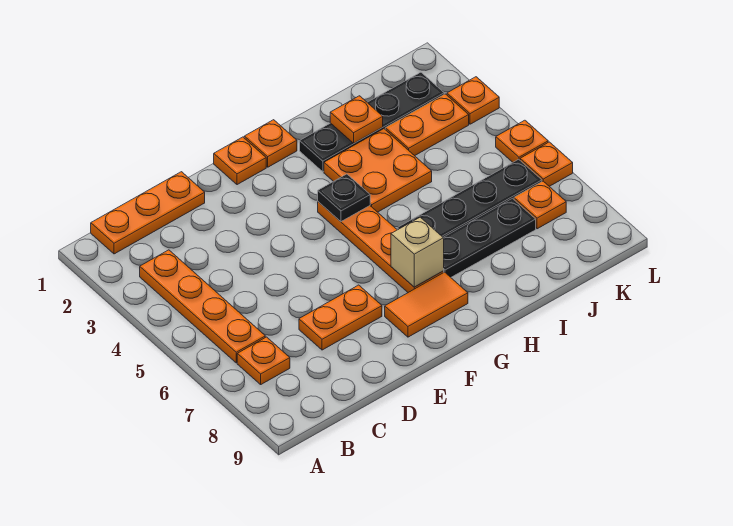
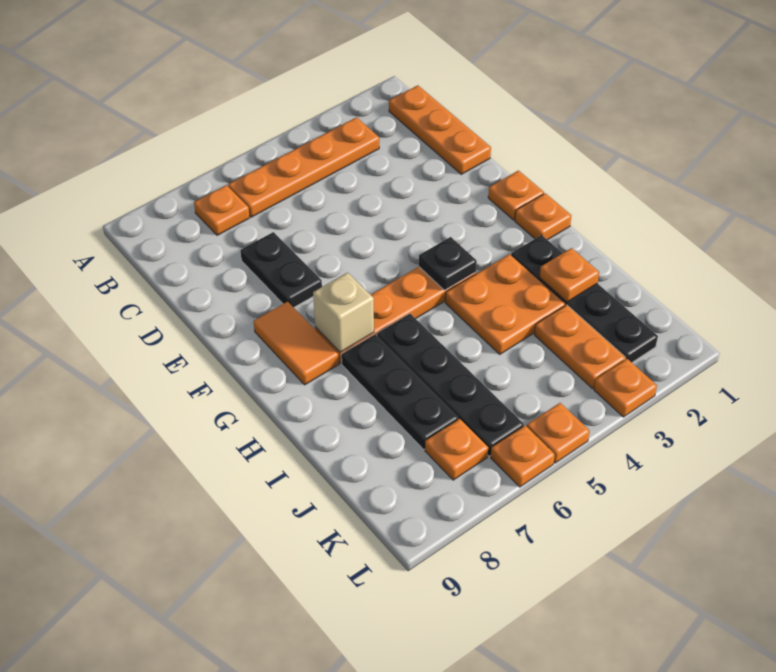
orange plate D7:E7 level 1 -> black plate D7:E7 level 1

